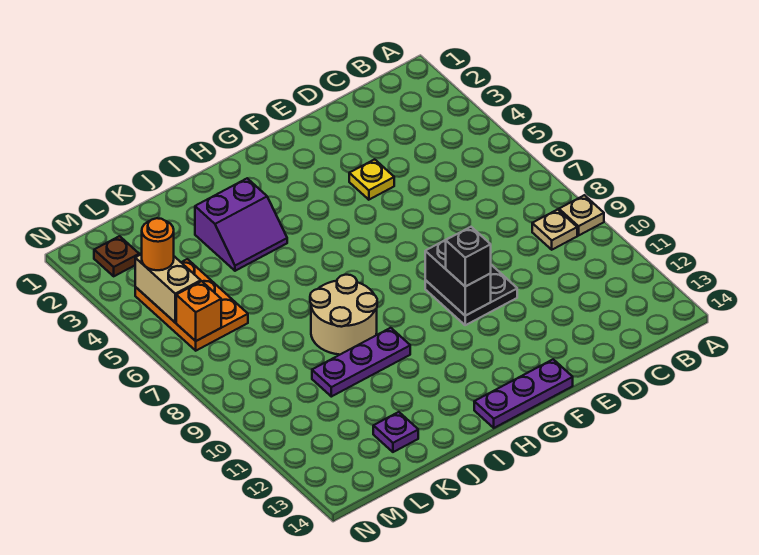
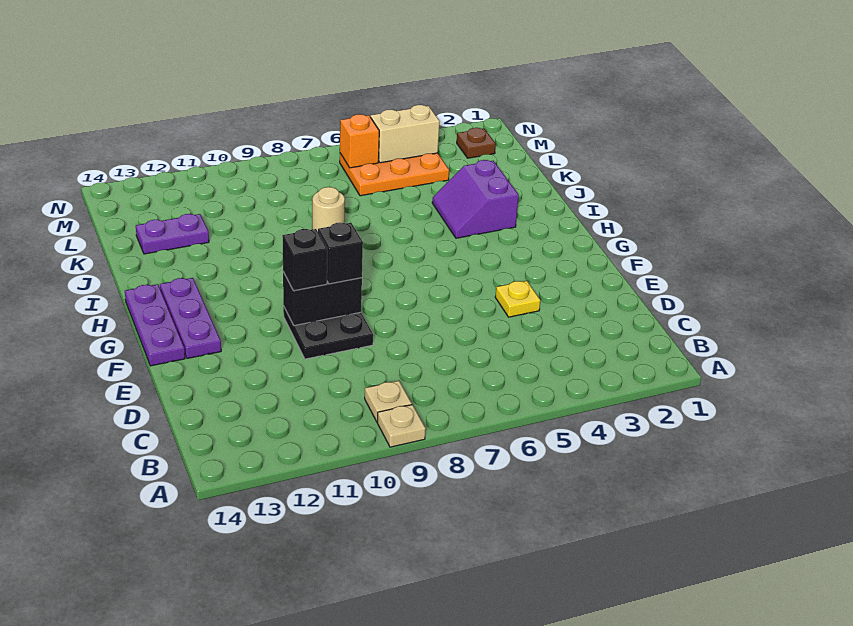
none -> black brick F9 level 3
tan round brick I8:J9 level 1 -> tan round brick J8 level 1
purple plate I10:K10 level 1 -> purple plate F13:H13 level 1
purple plate K13 level 1 -> purple plate K12:K13 level 1
orange round brick M4 level 3 -> none

